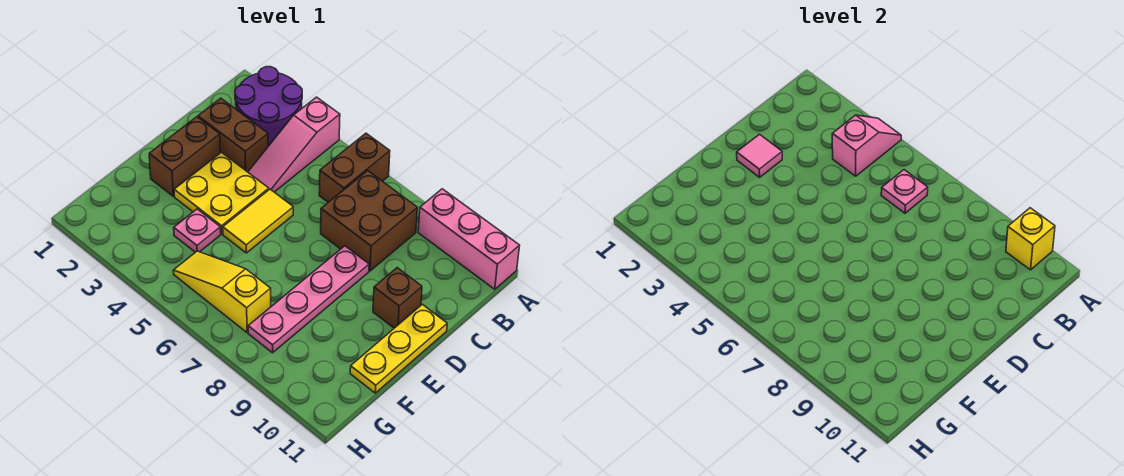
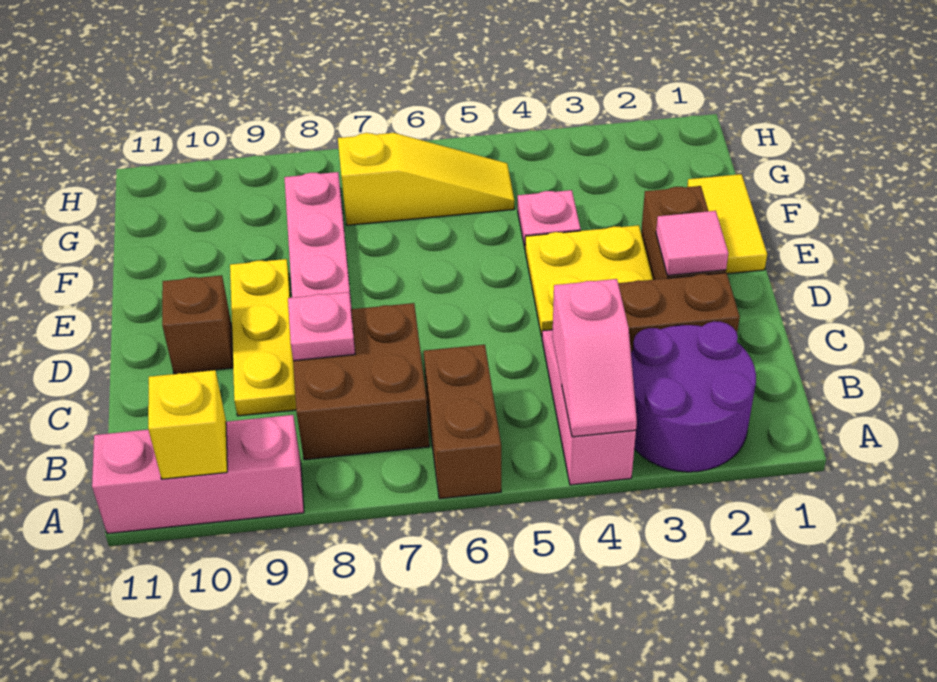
pink plate B6 level 2 -> pink plate C8 level 2
yellow tile D5:E5 level 1 -> yellow tile E1:F1 level 1
yellow plate D11:F11 level 1 -> yellow plate C9:E9 level 1

